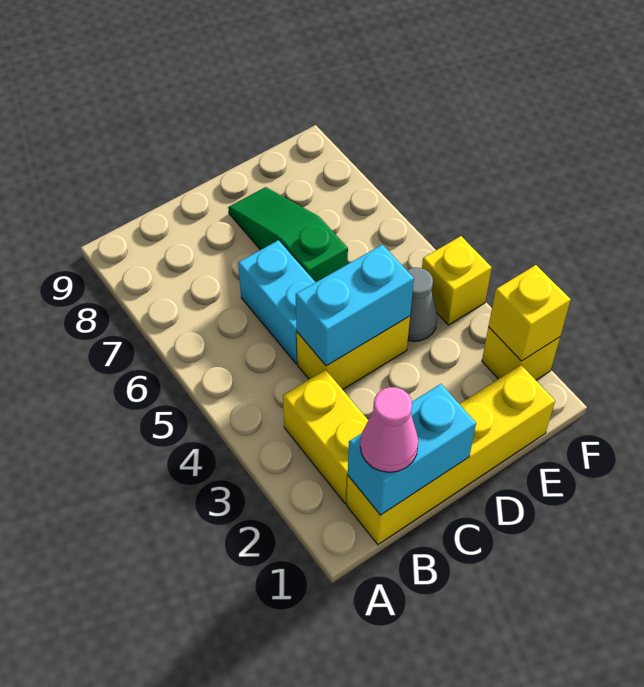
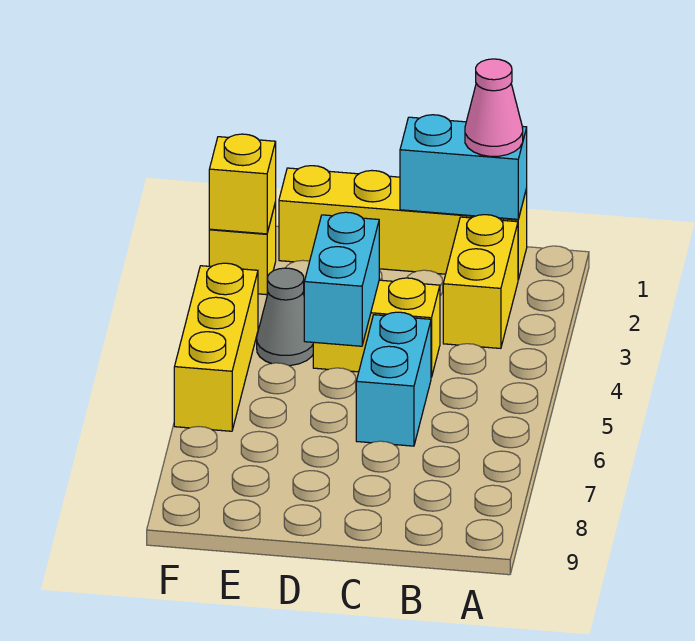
cyan brick C4:D4 level 2 -> cyan brick D4:D5 level 2
green slope D6:D8 level 1 top 6 -> none
yellow brick F4 level 1 -> yellow brick F4:F6 level 1

